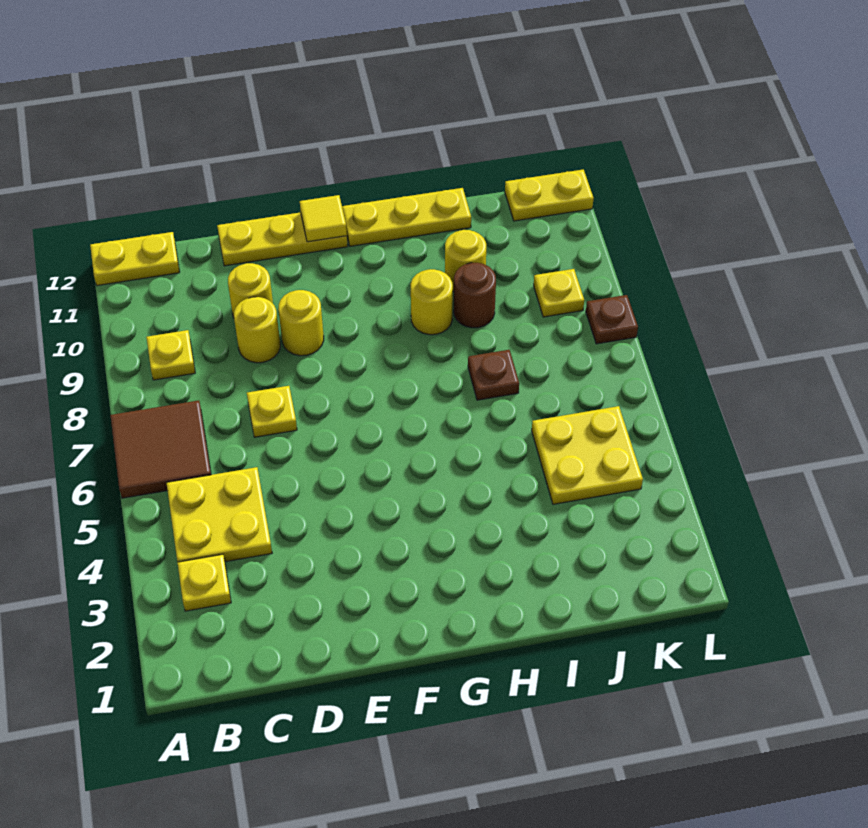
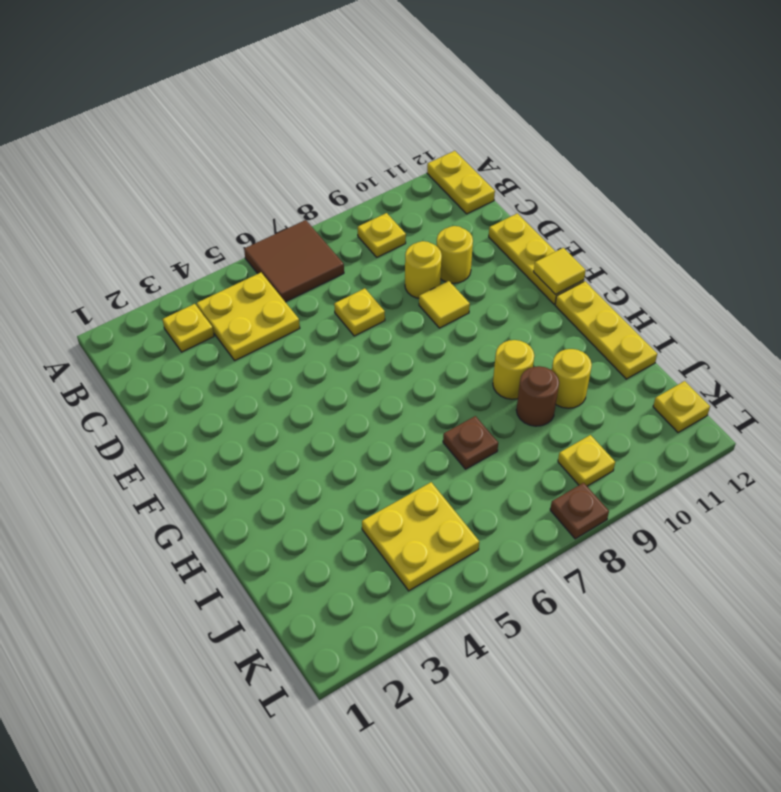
yellow round brick E9 level 1 -> yellow tile E9 level 1
yellow plate K12:L12 level 1 -> yellow plate K12 level 1

